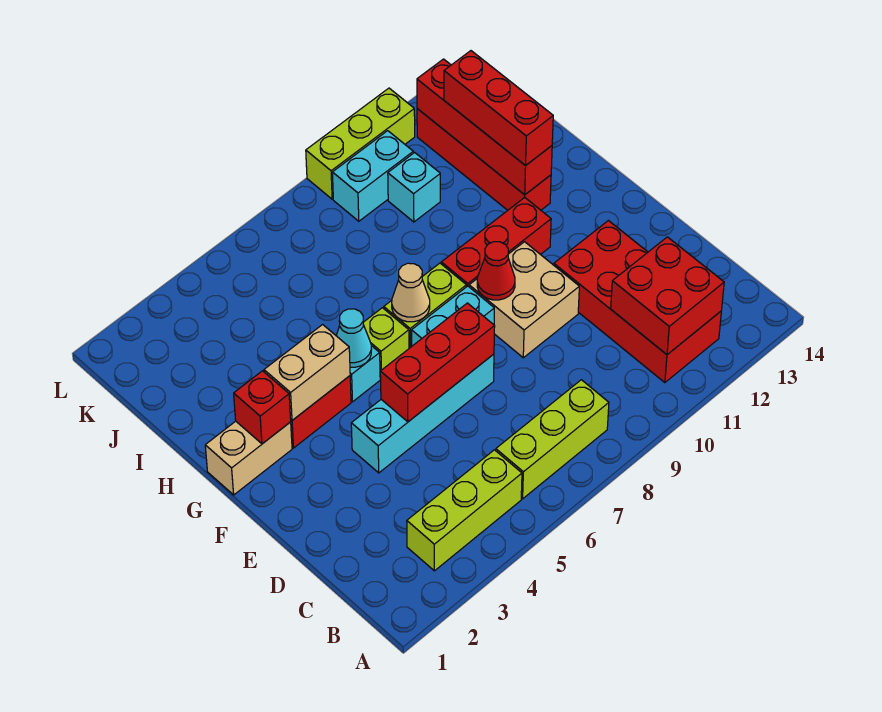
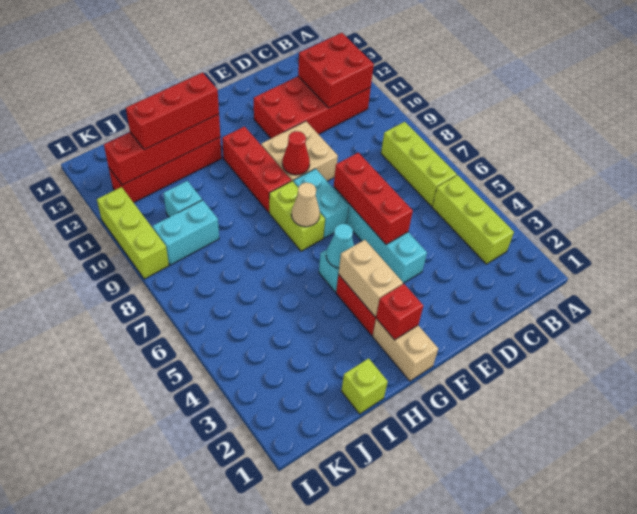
lime brick G6 level 1 -> lime brick I1 level 1
cyan brick K9:K10 level 1 -> cyan brick J9:K9 level 1

